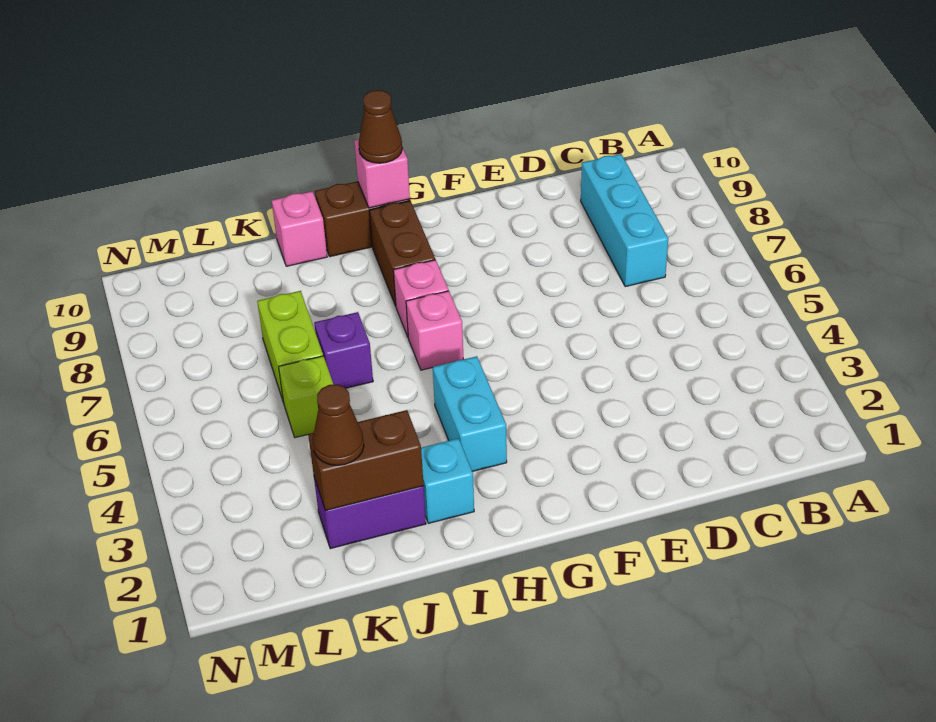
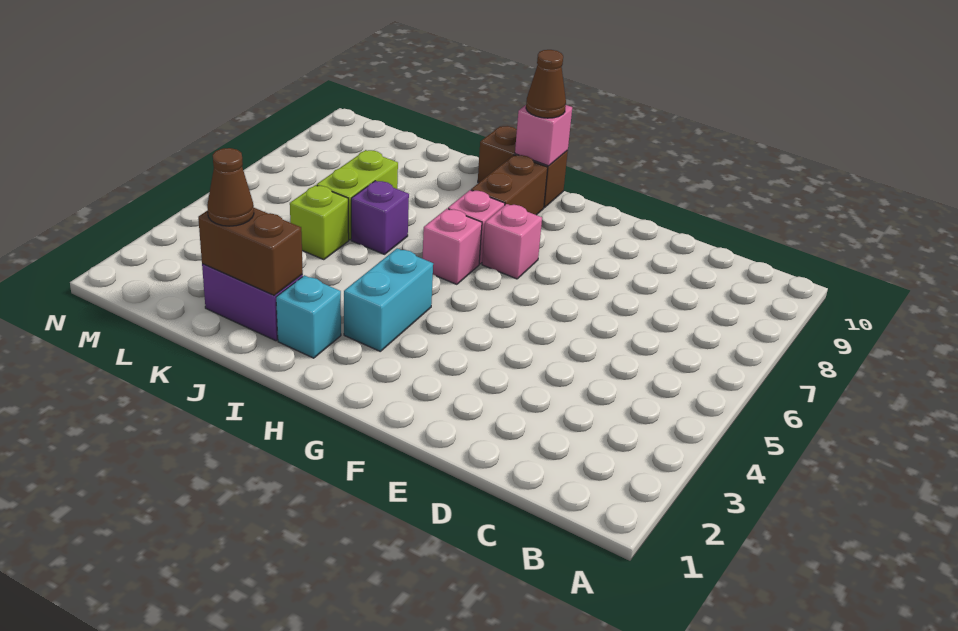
cyan brick C7:C9 level 1 -> none
pink brick J10 level 1 -> pink brick G7 level 1

